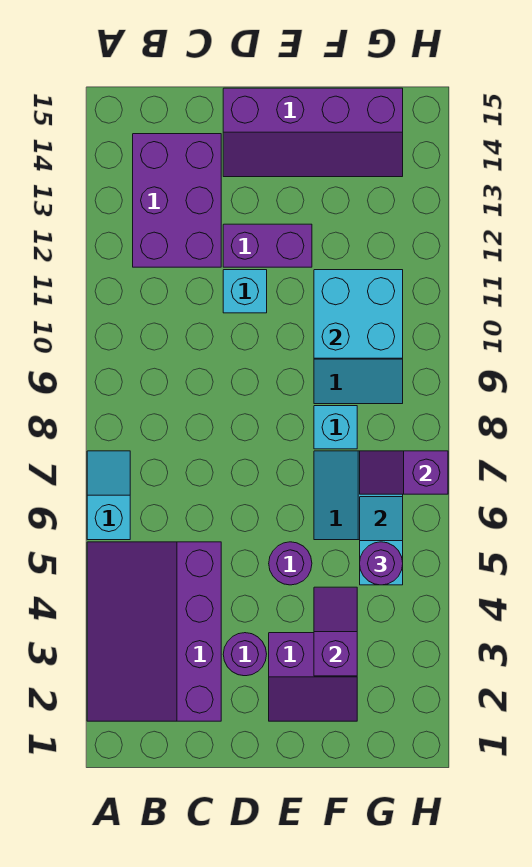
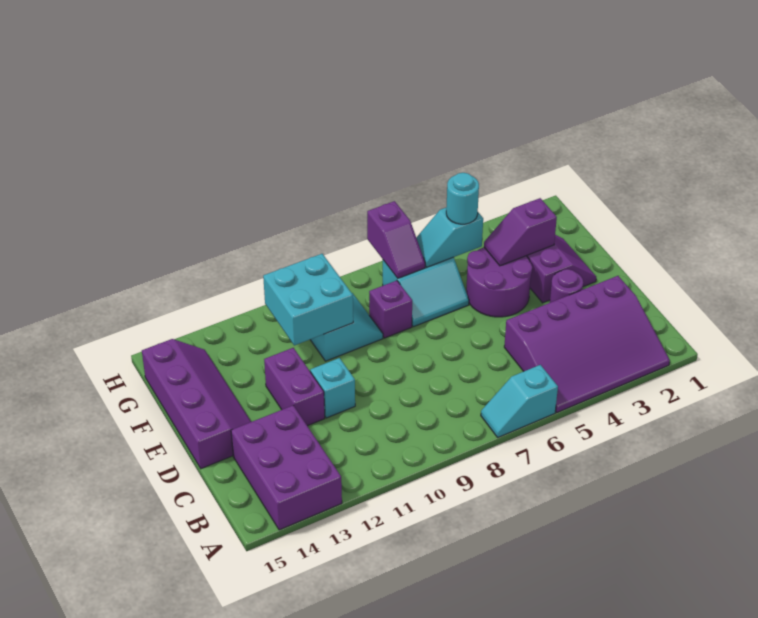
purple brick B12:C14 level 1 -> purple brick A13:C14 level 1
purple round brick E5 level 1 -> purple round brick E4:F5 level 1
cyan brick F8 level 1 -> purple brick F8 level 1
purple round brick G5 level 3 -> cyan round brick G5 level 3

